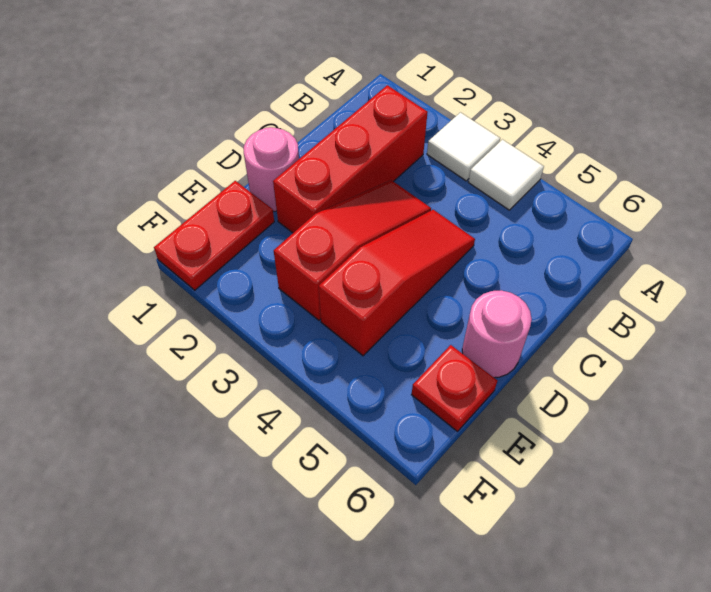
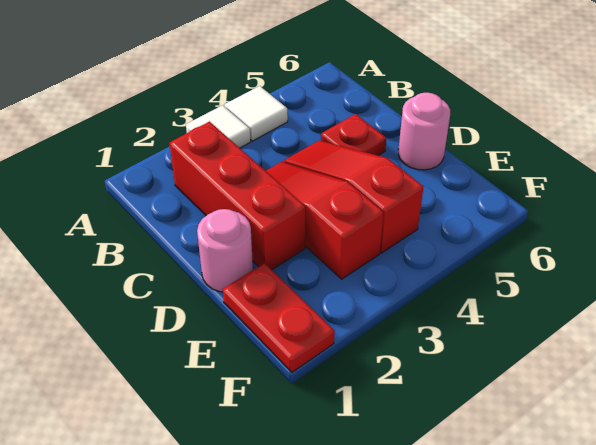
red plate E6 level 1 -> red plate C5 level 1

